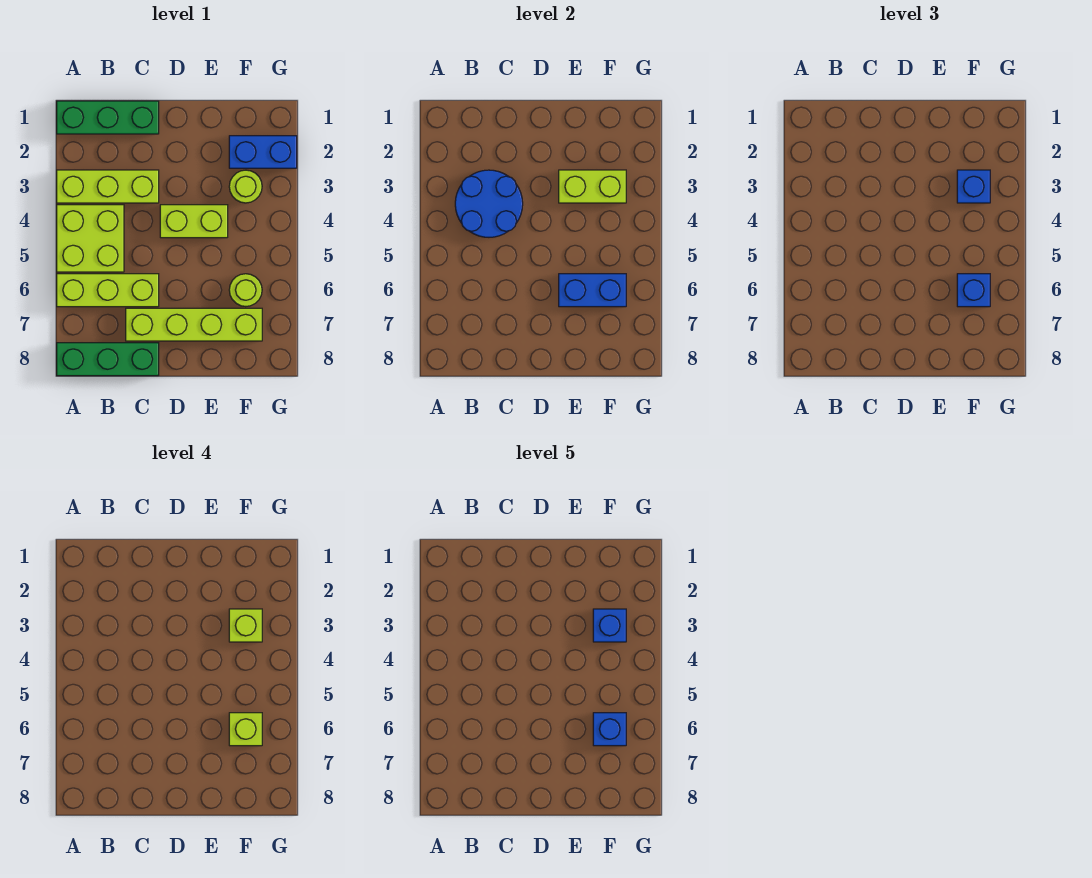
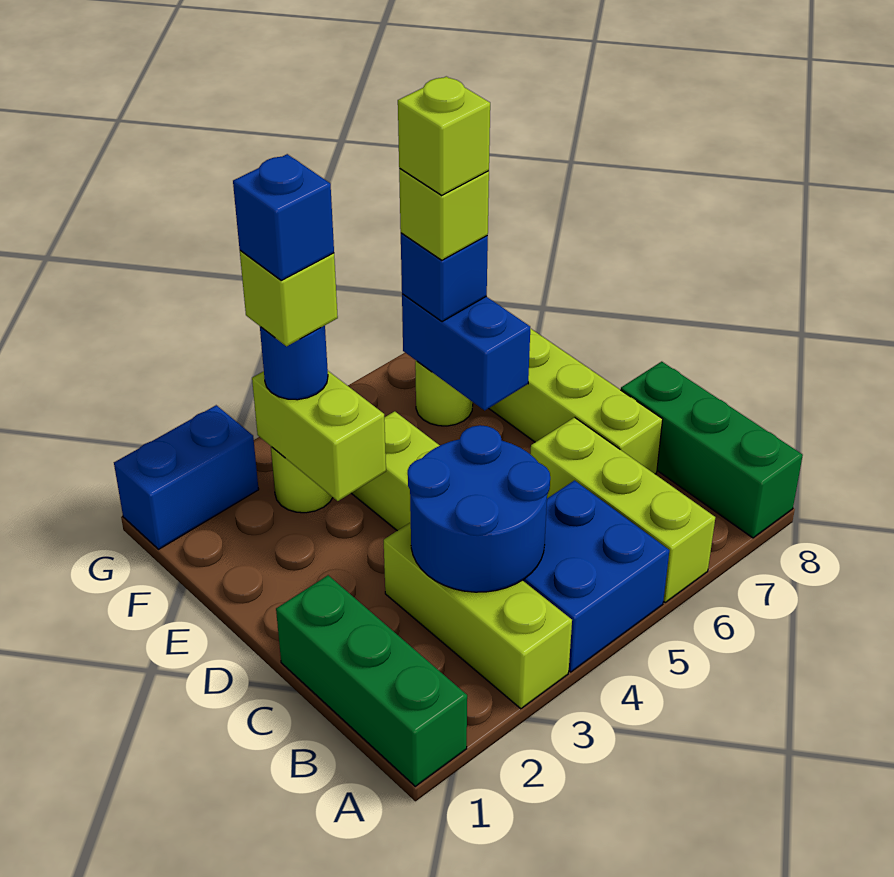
lime brick A4:B5 level 1 -> blue brick A4:B5 level 1
blue brick F2:G2 level 1 -> blue brick G1:G2 level 1
blue brick F3 level 3 -> blue round brick F3 level 3
blue brick F6 level 5 -> lime brick F6 level 5

